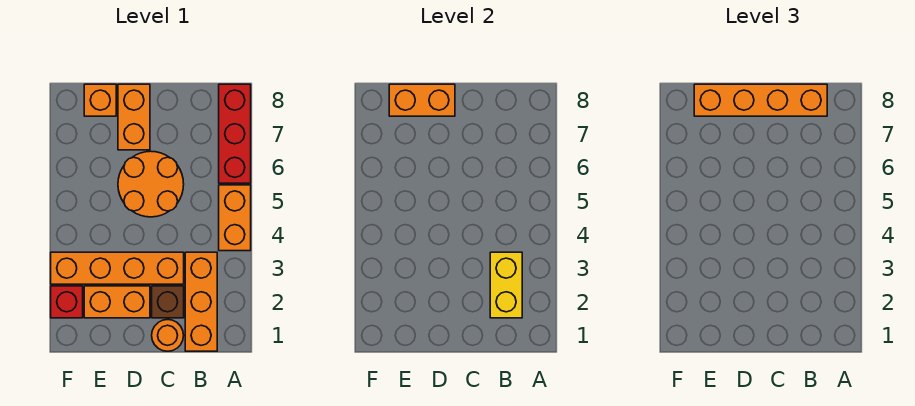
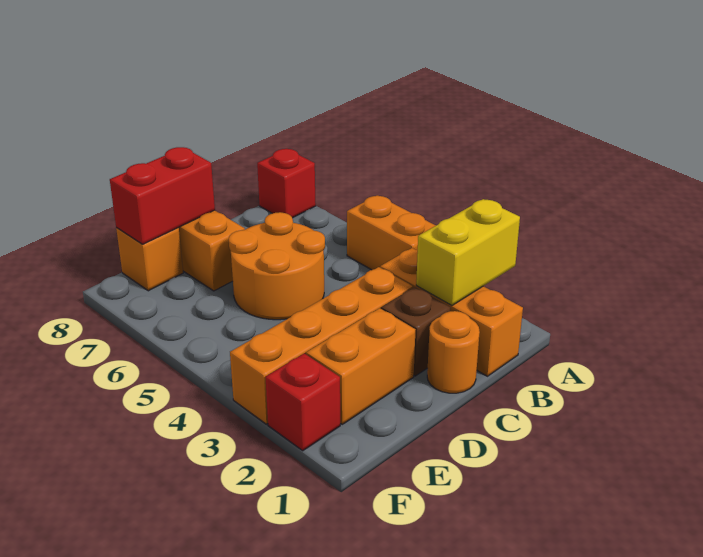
red brick A6:A8 level 1 -> red brick A8 level 1
yellow brick B2:B3 level 2 -> yellow brick A2:B2 level 2
orange brick B8:E8 level 3 -> none
orange brick D8:E8 level 2 -> red brick D8:E8 level 2

